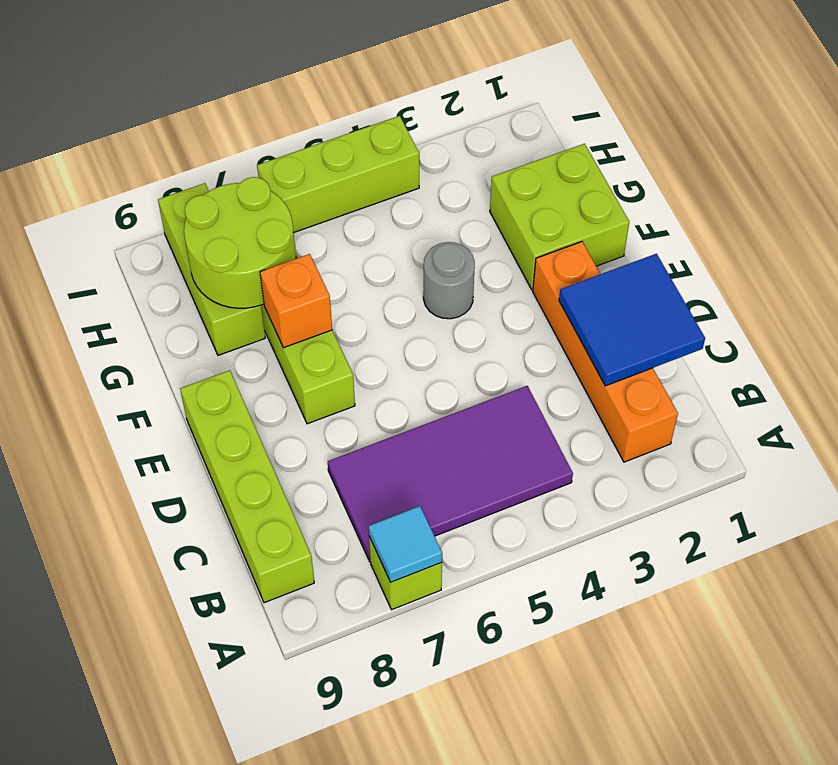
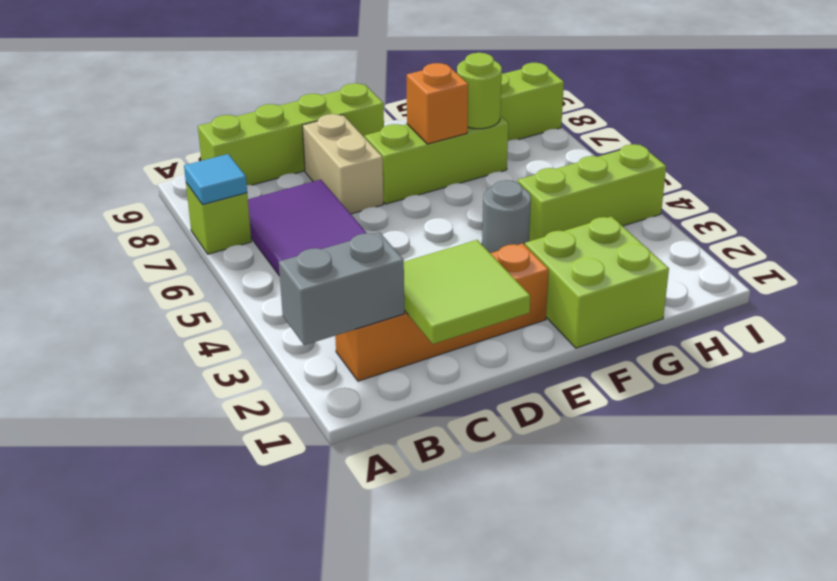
none -> grey brick A2:B2 level 2
blue tile C1:D2 level 2 -> lime tile C1:D2 level 2
none -> tan brick D7:D8 level 1
lime round brick G7:H8 level 2 -> lime round brick G7 level 2
lime brick I4:I6 level 1 -> lime brick G4:I4 level 1

